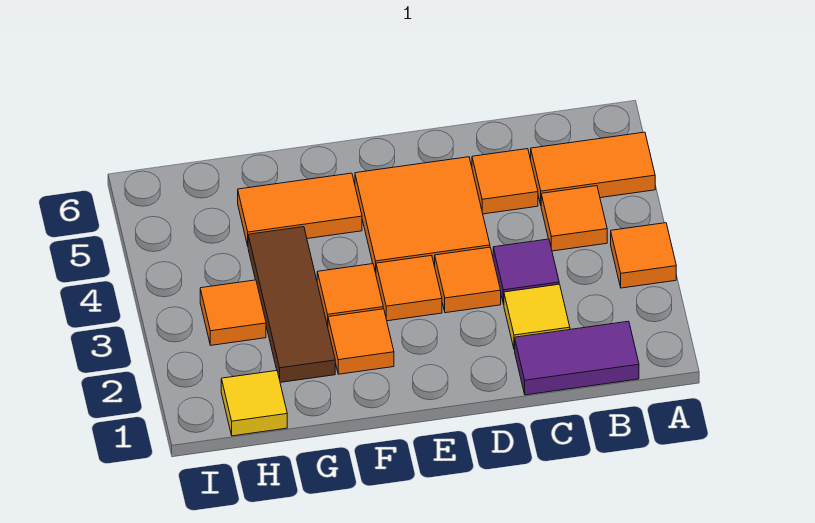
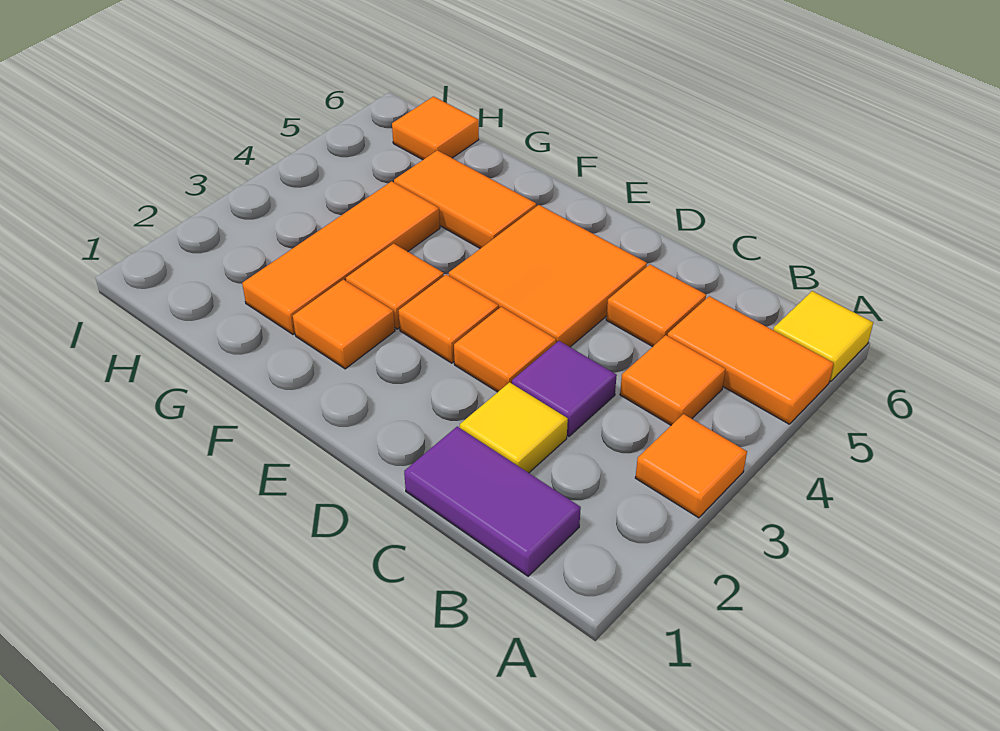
brown tile G2:G4 level 1 -> orange tile G2:G4 level 1
yellow tile H1 level 1 -> yellow tile A6 level 1
orange tile H3 level 1 -> orange tile H6 level 1

